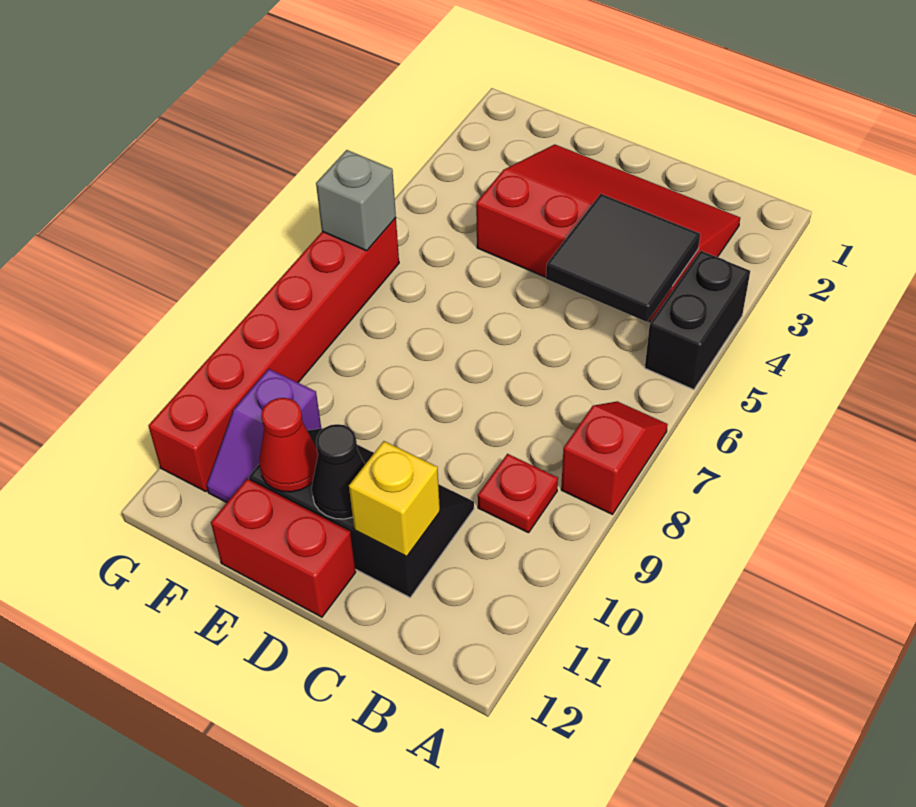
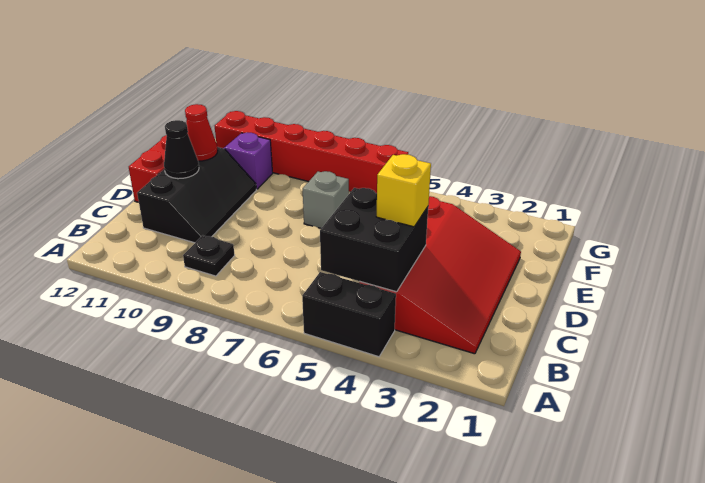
red slope A7:A8 level 1 top 8 -> none
black tile B4:C5 level 2 -> black brick B4:C5 level 2
red plate B9 level 1 -> black plate B9 level 1
yellow brick C11 level 2 -> yellow brick C4 level 3
grey brick G6 level 2 -> grey brick E7 level 1

